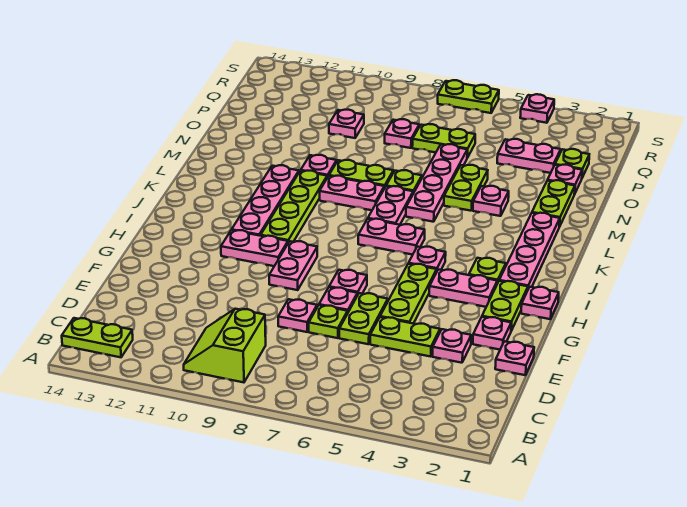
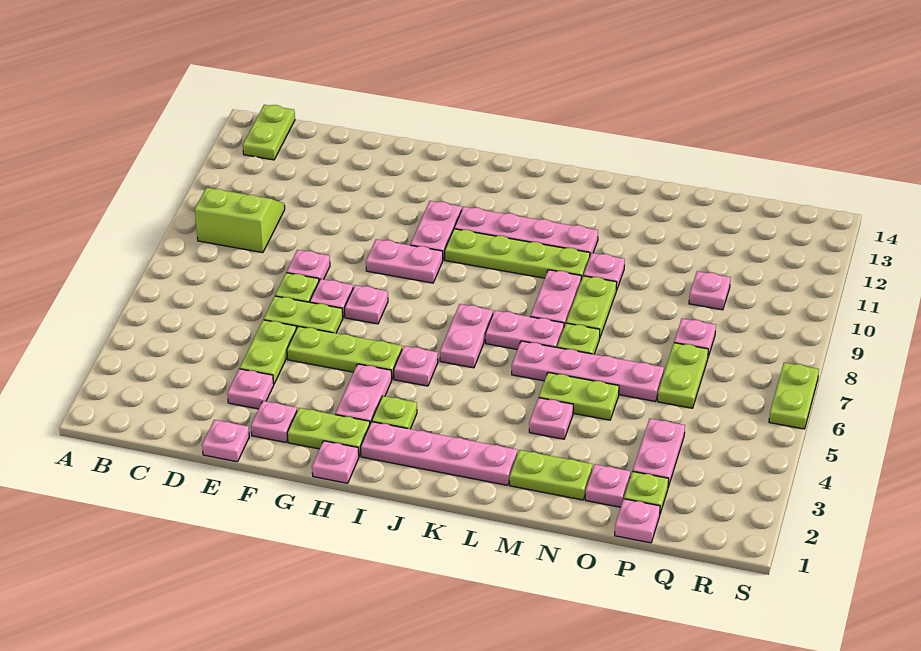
pink plate S4 level 1 -> pink plate P1 level 1

